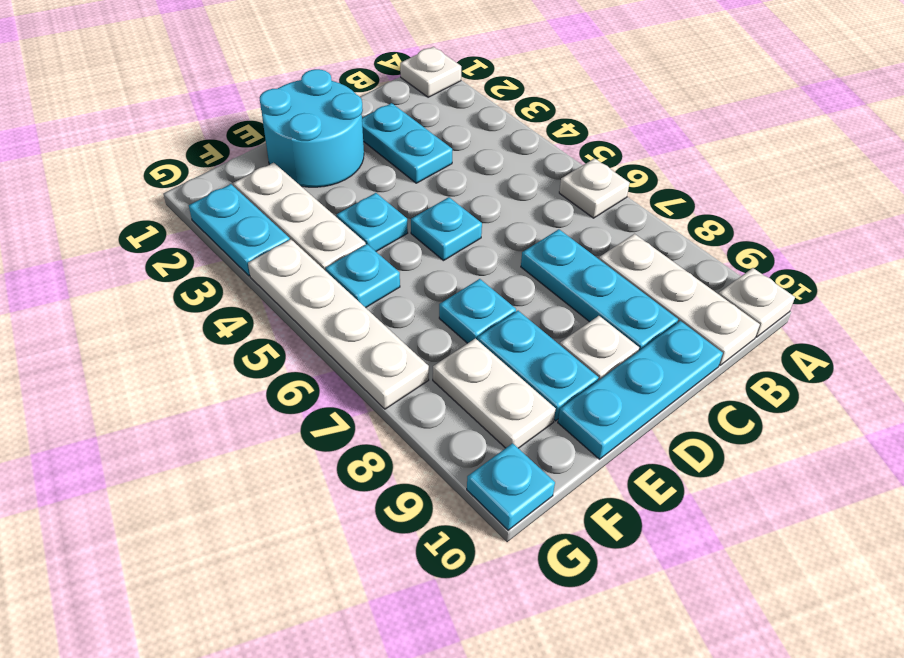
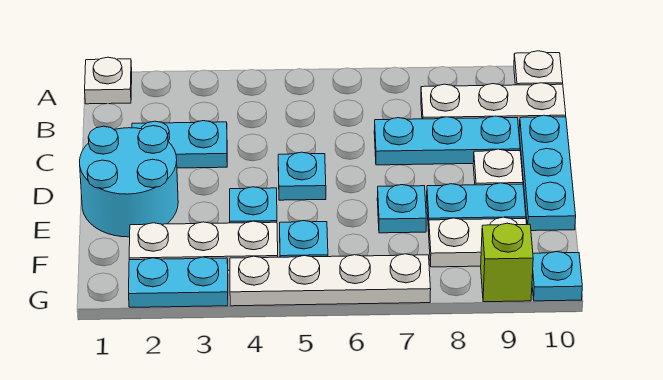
white plate A6 level 1 -> none
none -> lime brick G9 level 1

